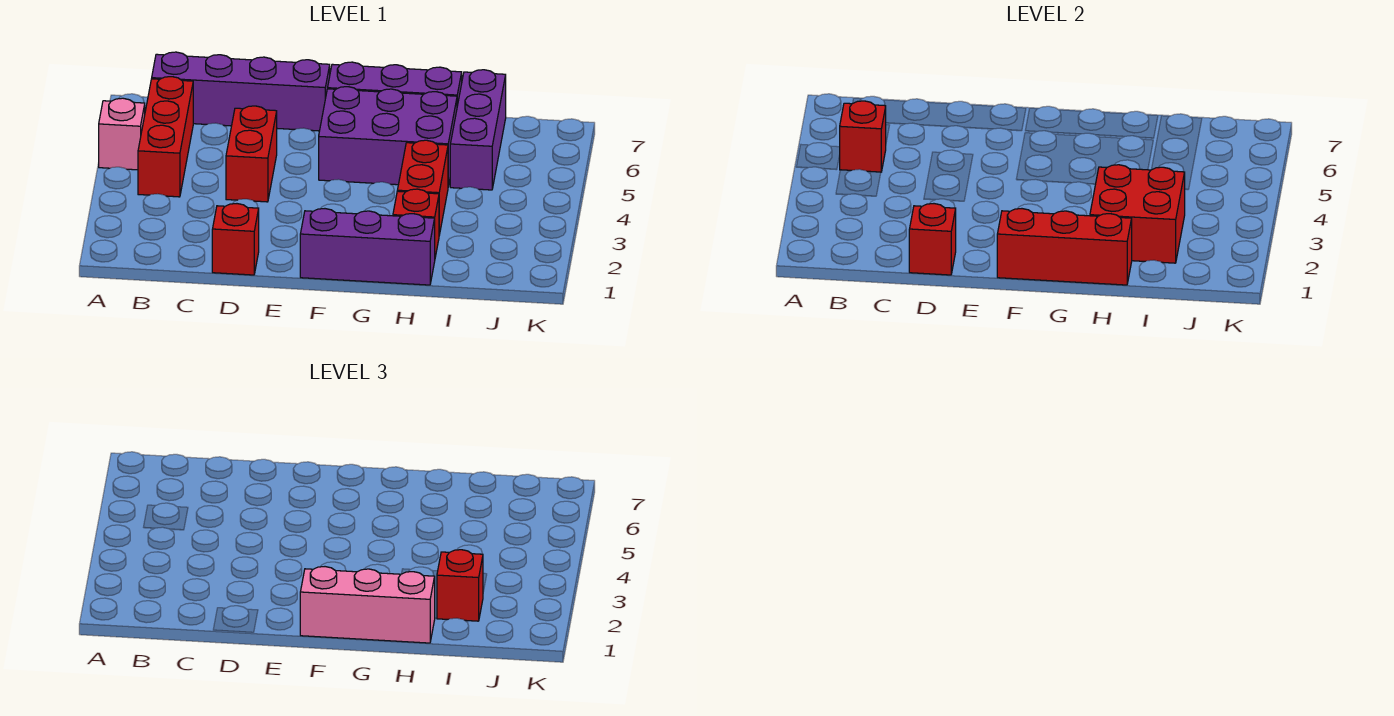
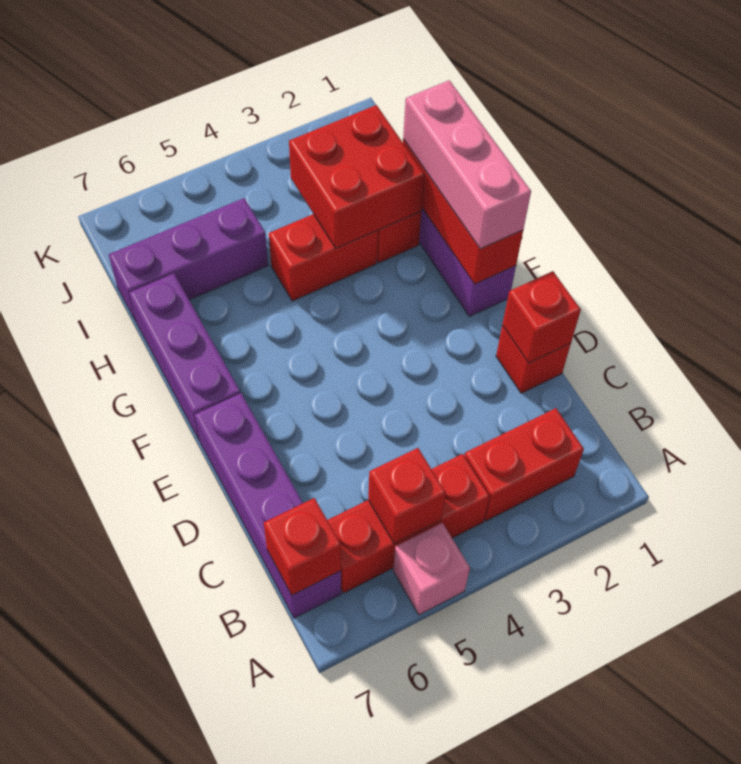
red brick D4:D5 level 1 -> red brick B2:B3 level 1
purple brick F5:H6 level 1 -> none
red brick I2 level 3 -> red brick B7 level 2

